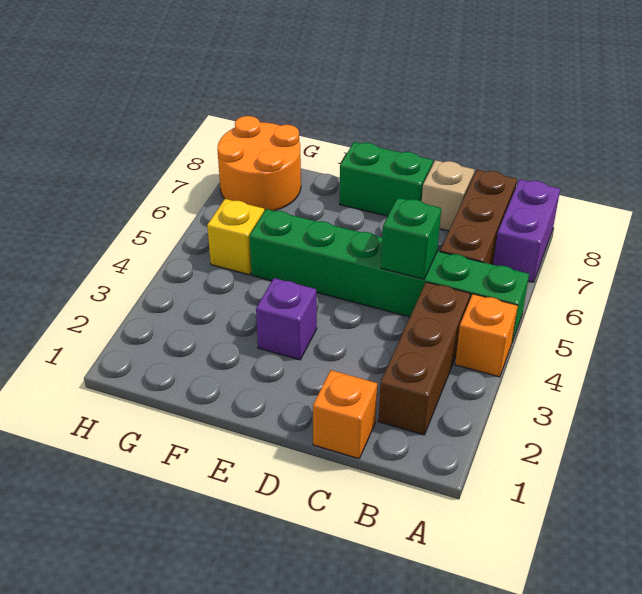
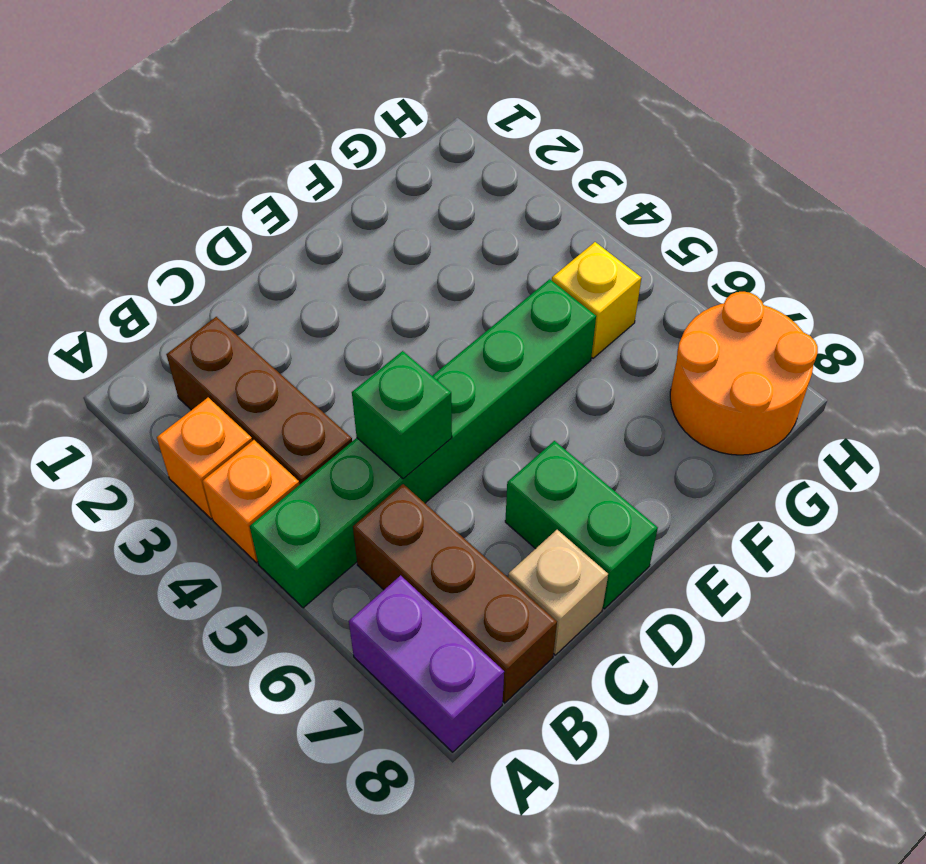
orange brick C1 level 1 -> orange brick A3 level 1
green brick D8:E8 level 1 -> green brick D7:D8 level 1
purple brick E3 level 1 -> none

